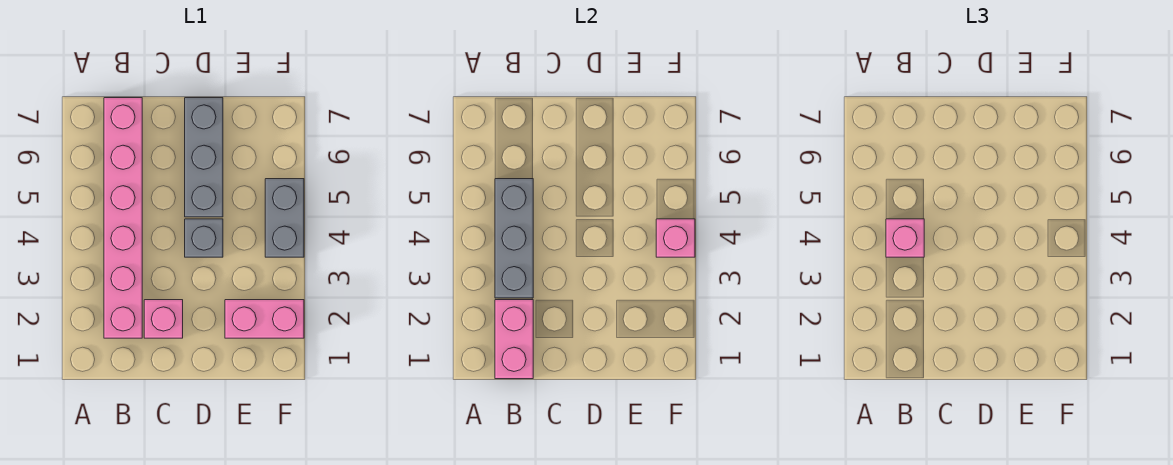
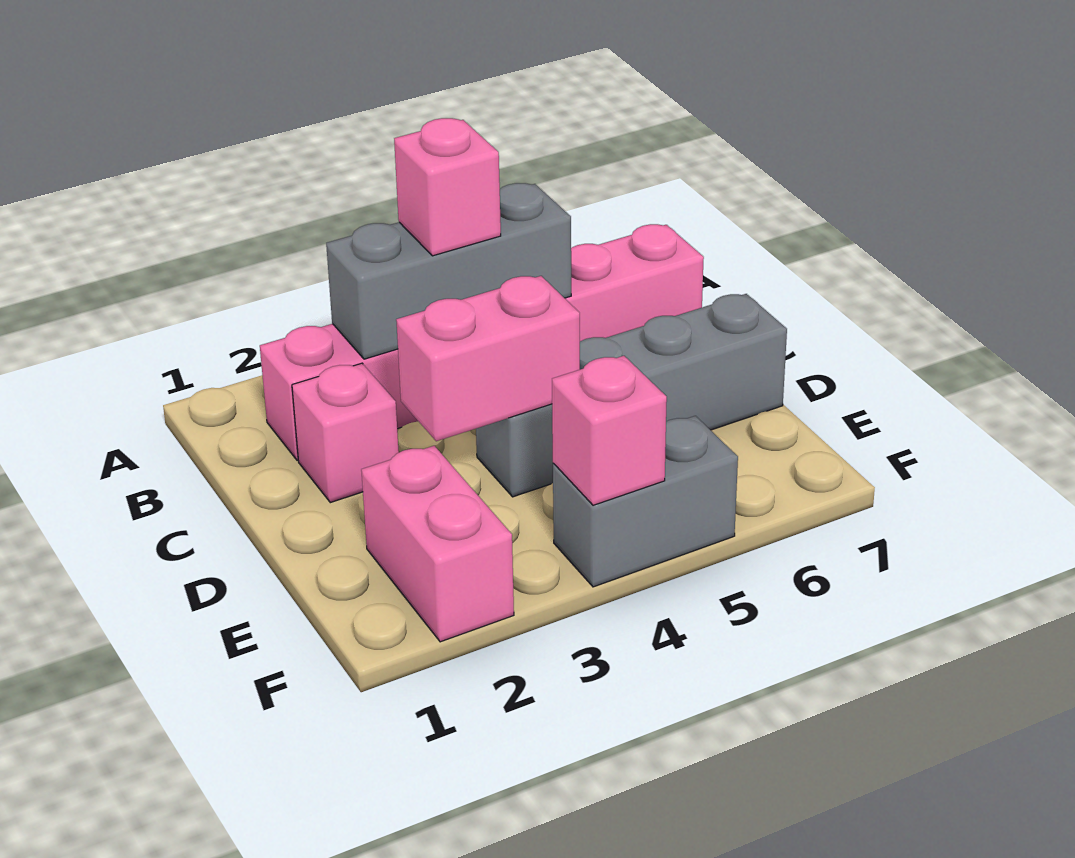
pink brick B1:B2 level 2 -> pink brick D3:D4 level 2

